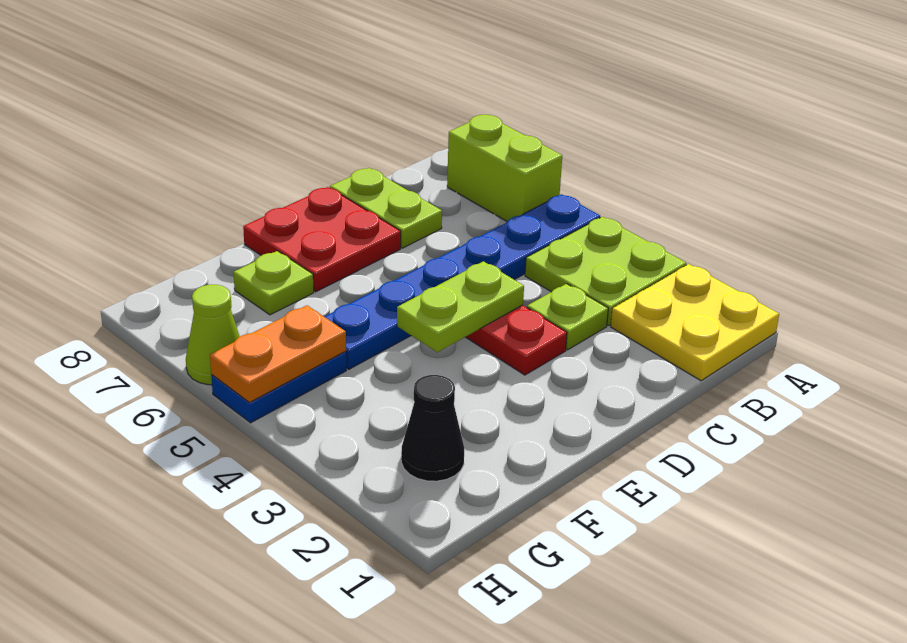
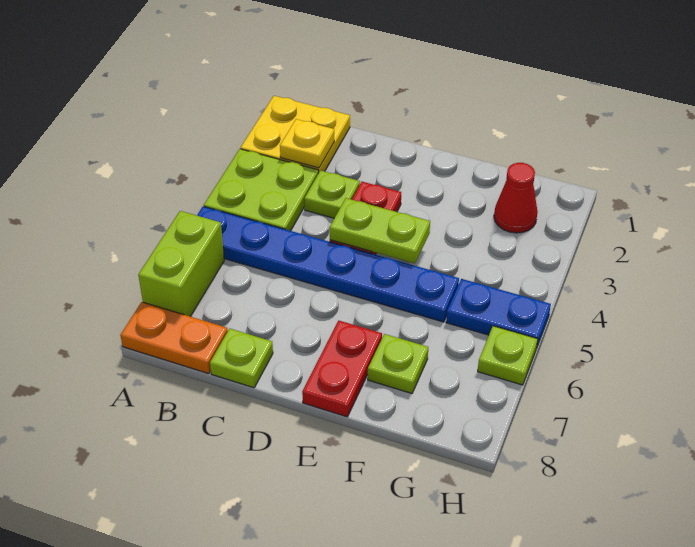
none -> yellow plate B2 level 2
lime plate C7:C8 level 1 -> lime plate C8 level 1
red plate D7:E8 level 1 -> red plate E7:E8 level 1
black cone G2 level 1 -> red cone G2 level 1
orange plate G5:H5 level 2 -> orange plate A8:B8 level 1
lime cone H6 level 1 -> lime plate H6 level 1

